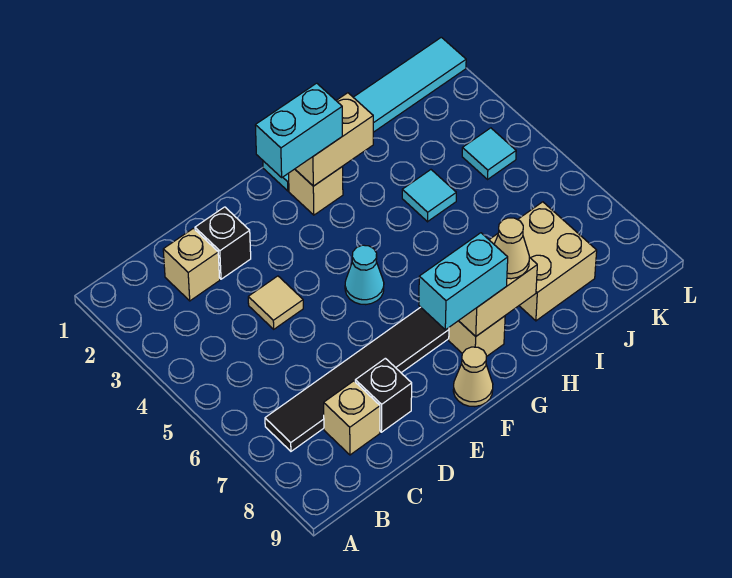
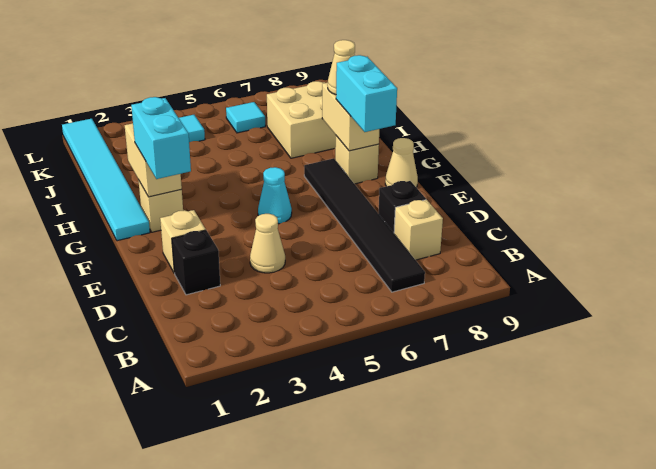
tan brick C2 level 1 -> tan brick E2 level 1
tan tile D4 level 1 -> tan cone D4 level 1
cyan tile I4 level 1 -> cyan tile K6 level 1

